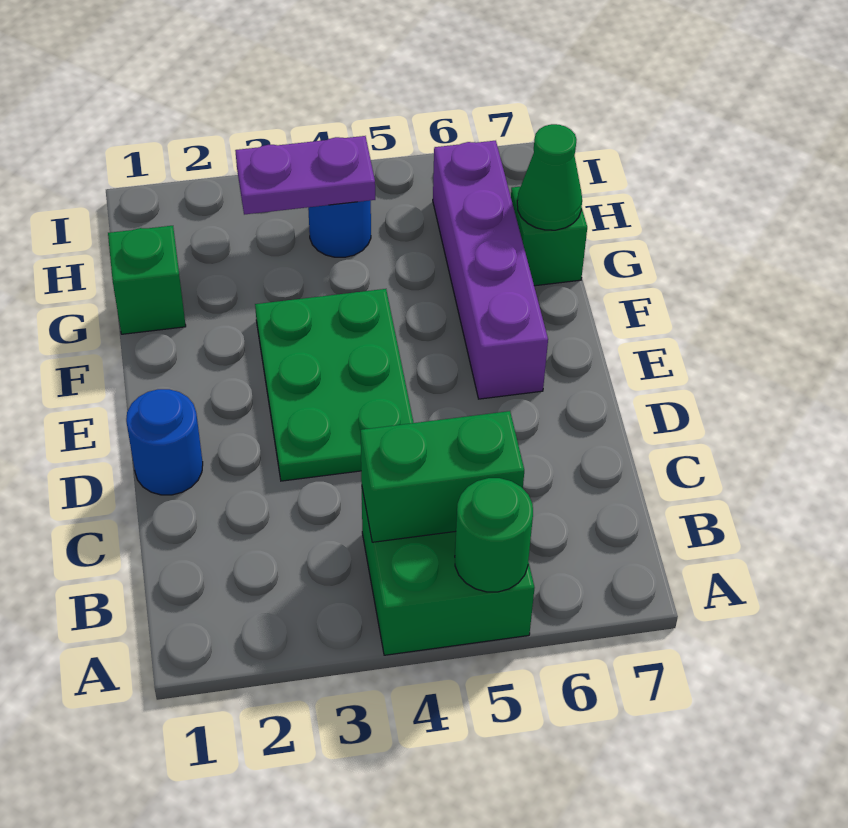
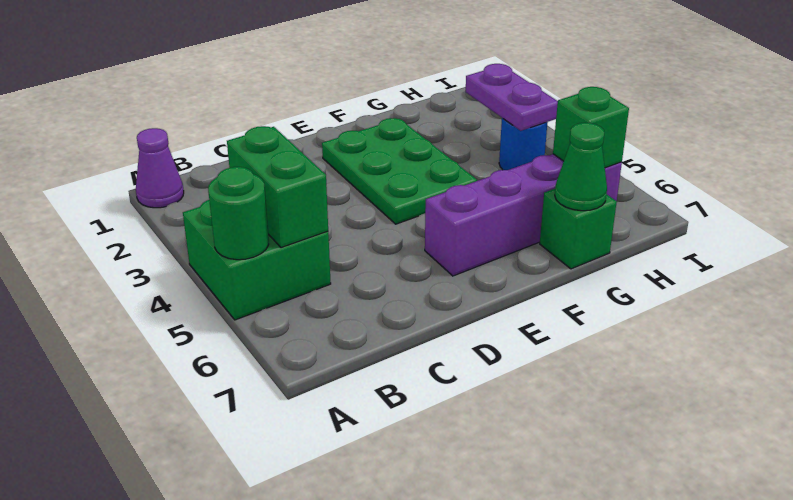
none -> purple cone A1 level 1
blue round brick D1 level 1 -> none
green plate D3:F4 level 1 -> green plate E2:F4 level 1
green brick G1 level 1 -> green brick H6 level 2

